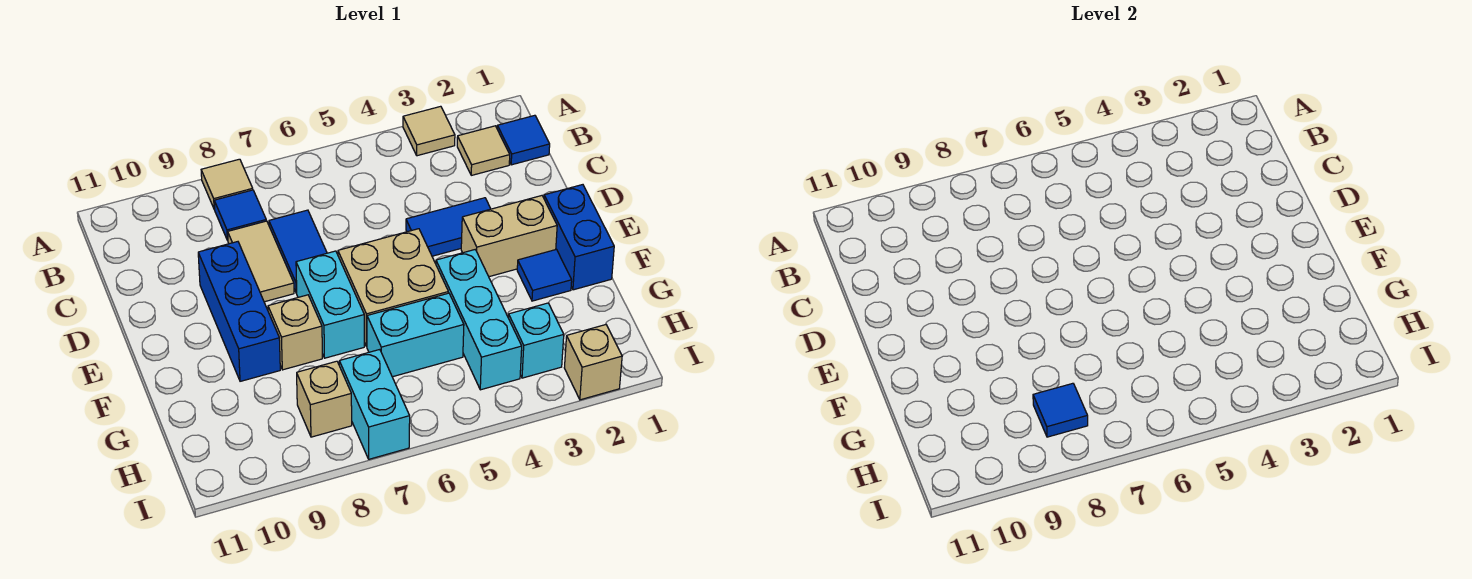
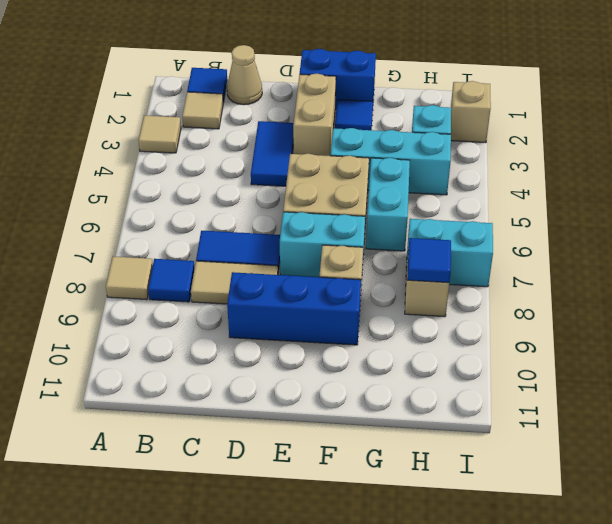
none -> tan cone C1 level 1

